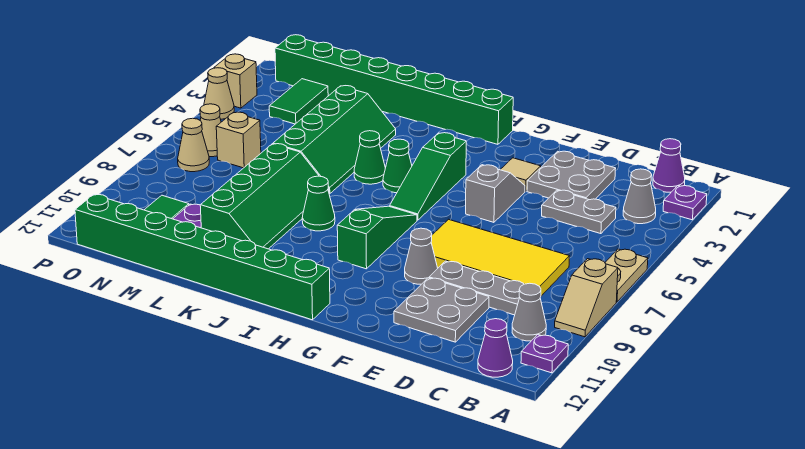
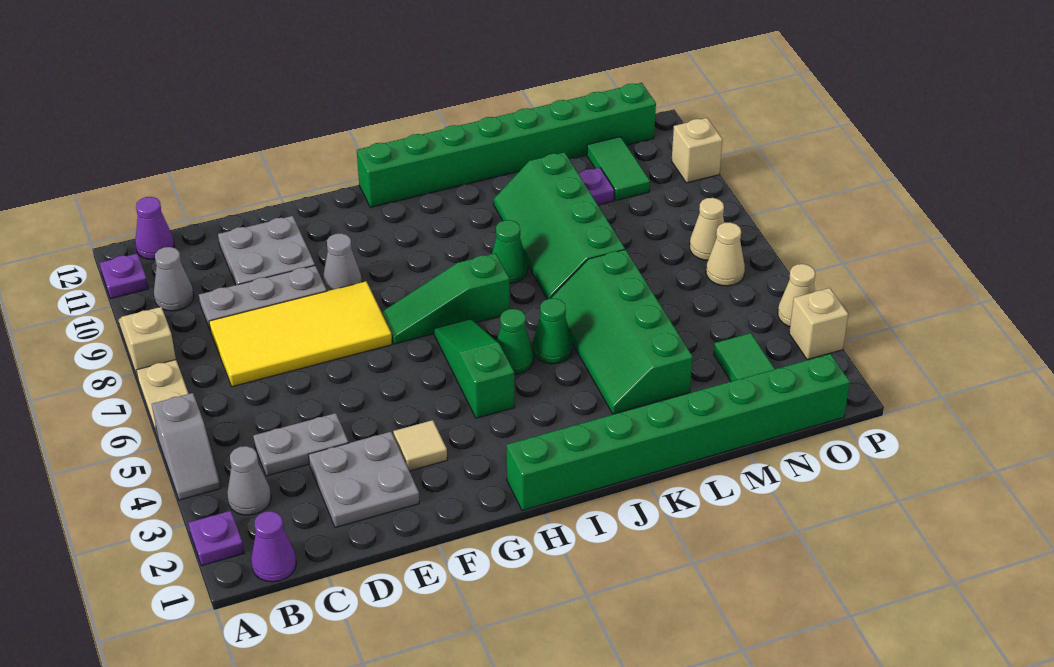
grey slope F4:F5 level 1 top 5 -> grey slope A4:A5 level 1 top 5
green slope H7:H9 level 1 top 9 -> green slope G7:I7 level 1 top I
tan brick N6 level 1 -> tan brick P10 level 1

